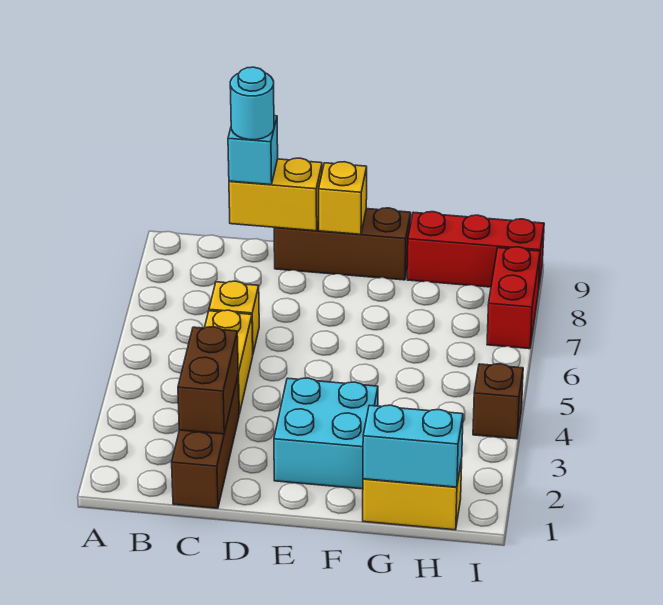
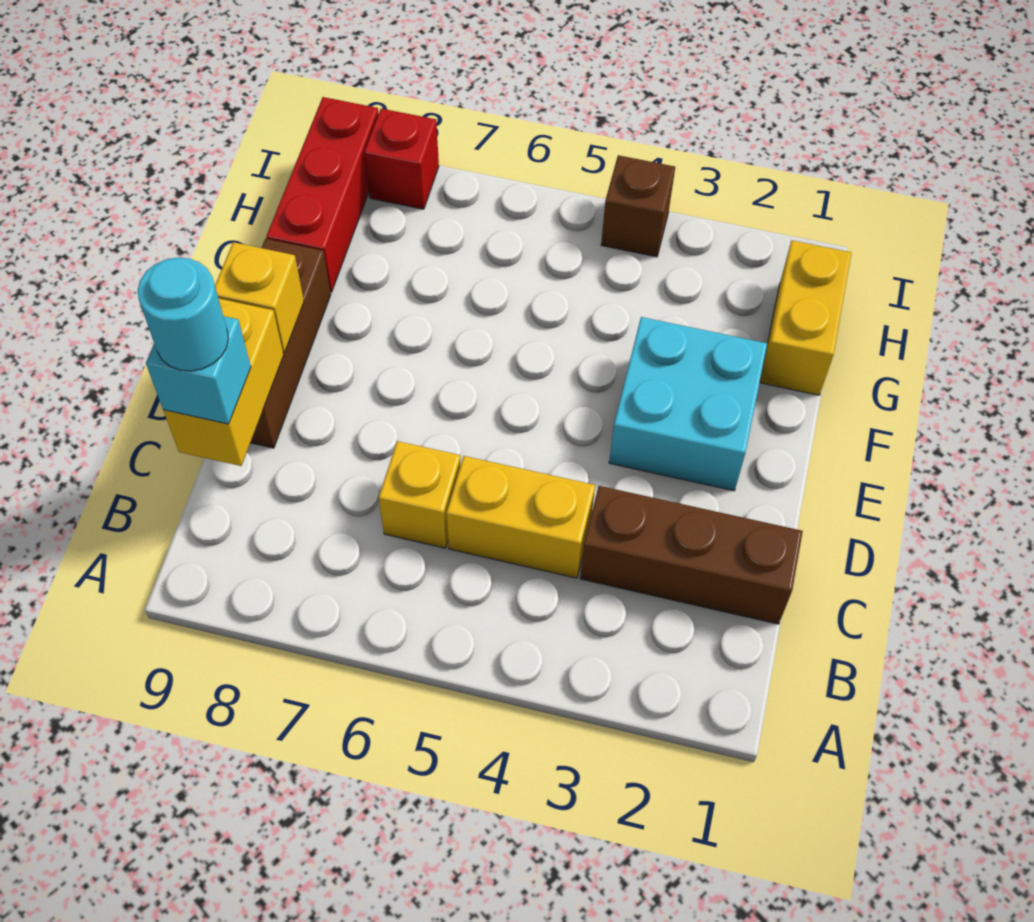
brown brick C2:C3 level 2 -> none
cyan brick G1:H1 level 2 -> none
red brick I7:I8 level 1 -> red brick I8 level 1

